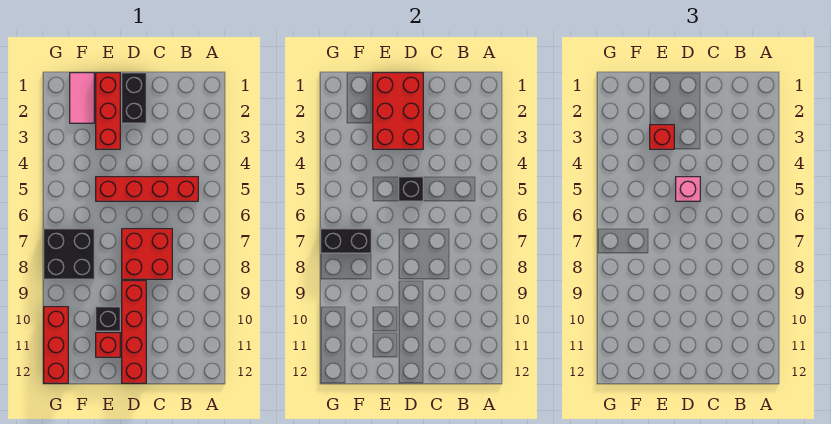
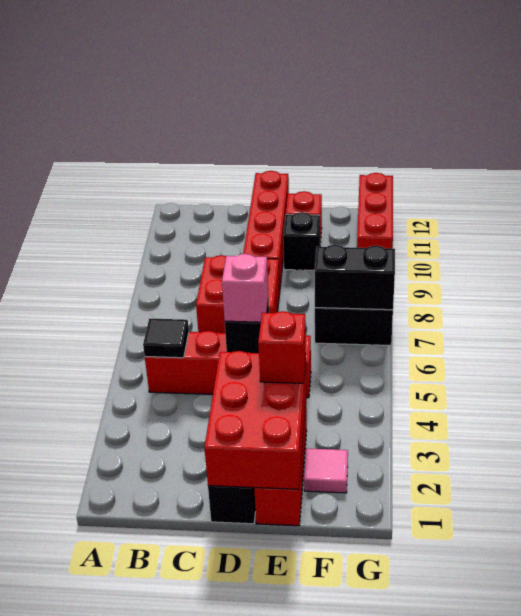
none -> black tile B5 level 2
pink tile F1:F2 level 1 -> pink tile F2 level 1

